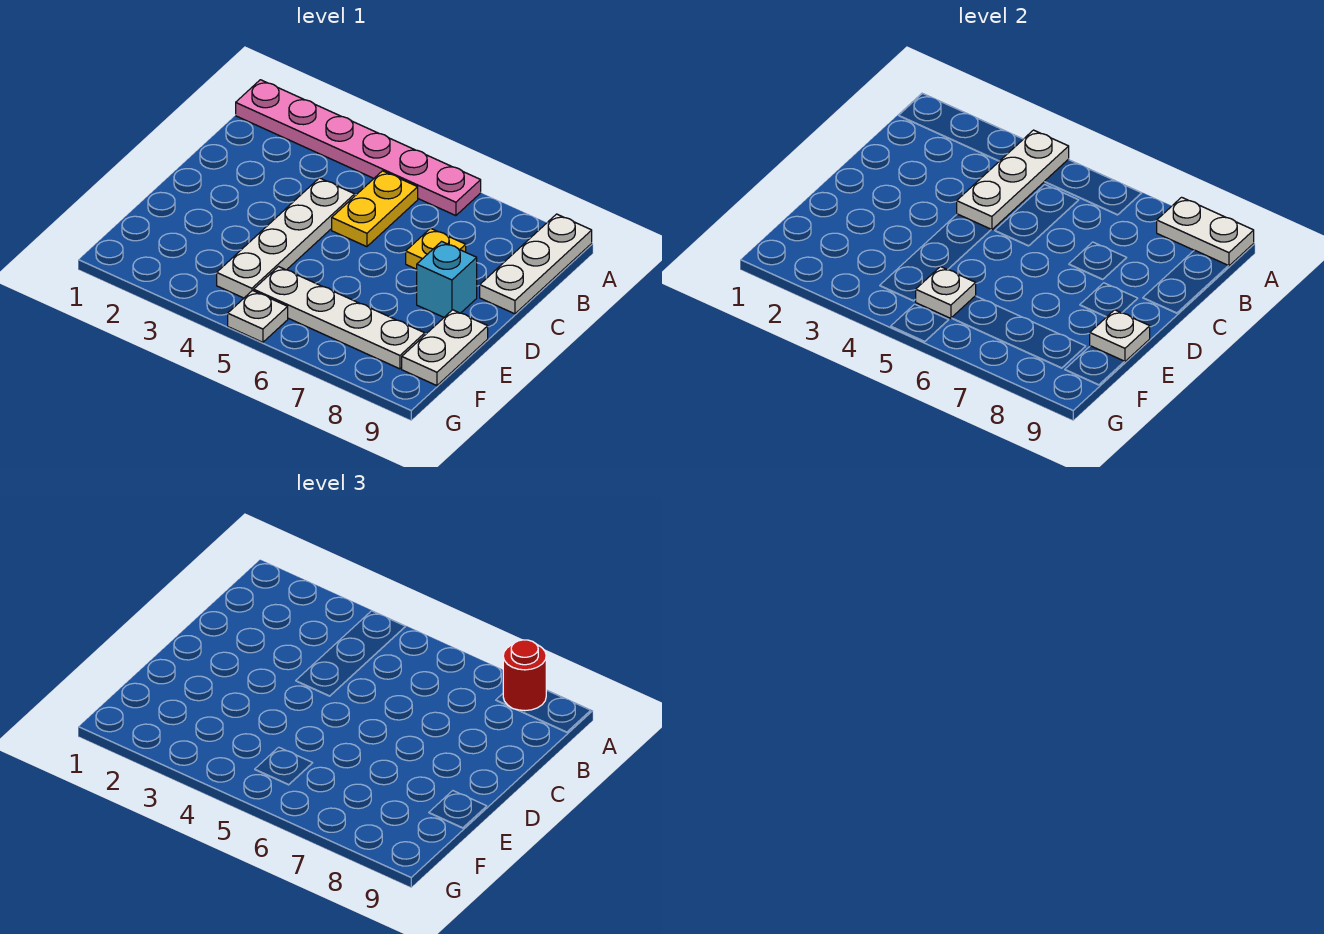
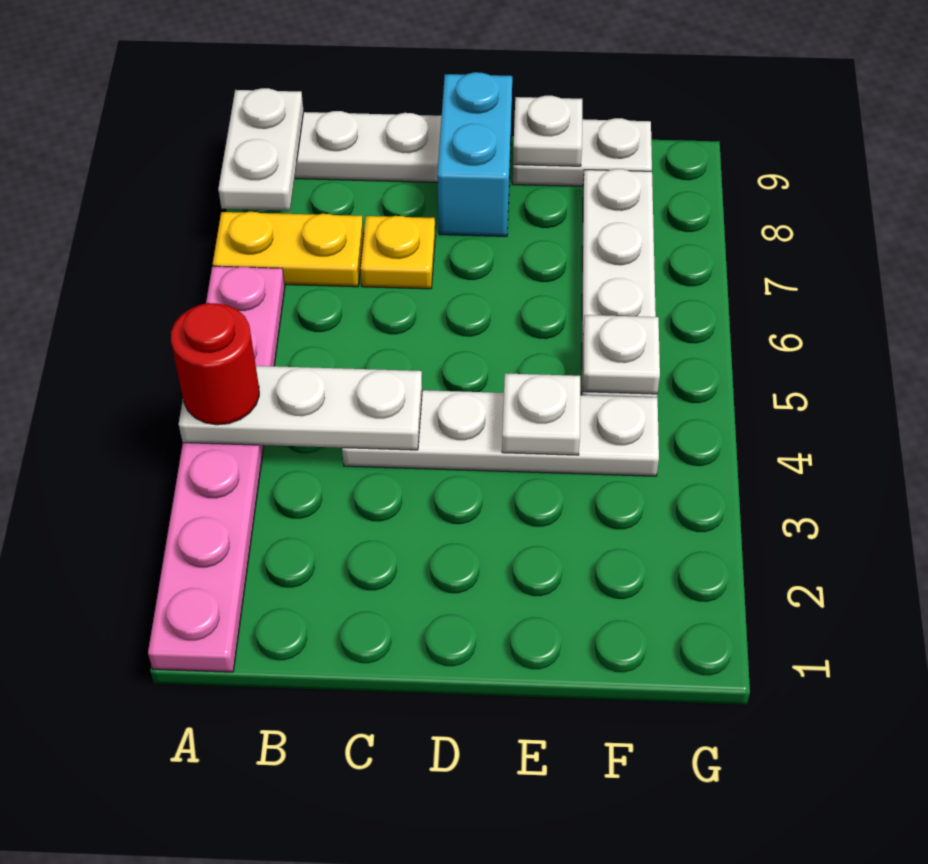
red round brick A8 level 3 -> red round brick A4 level 3
yellow plate B5:C5 level 1 -> yellow plate A7:B7 level 1
cyan brick D8 level 1 -> cyan brick D8:D9 level 1
white plate G5 level 1 -> white plate E4 level 2

